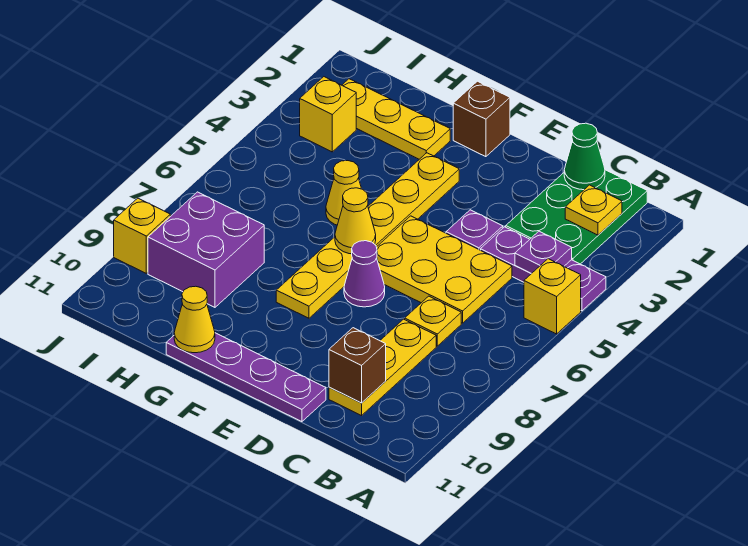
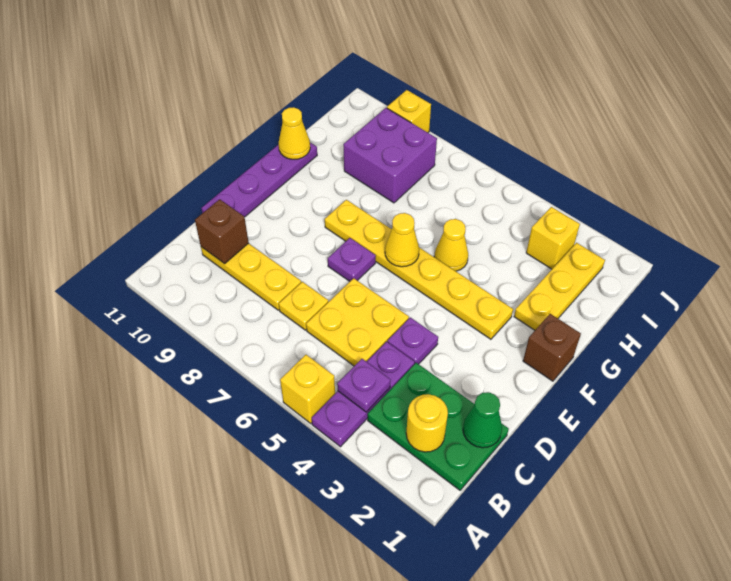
yellow plate B2 level 2 -> yellow round brick B2 level 2
yellow plate C5:E6 level 1 -> yellow plate C5:D6 level 1
purple cone E7 level 1 -> purple plate E7 level 1

